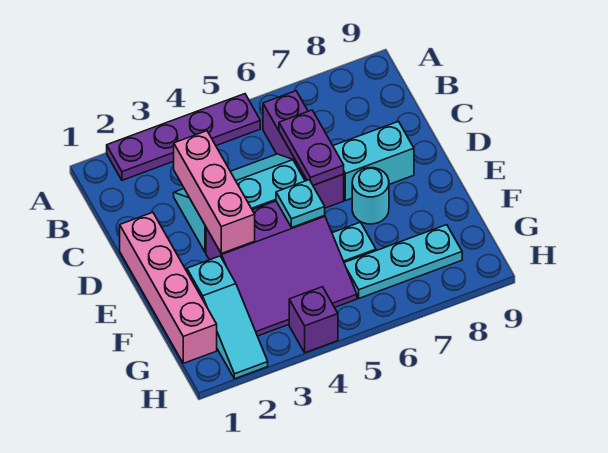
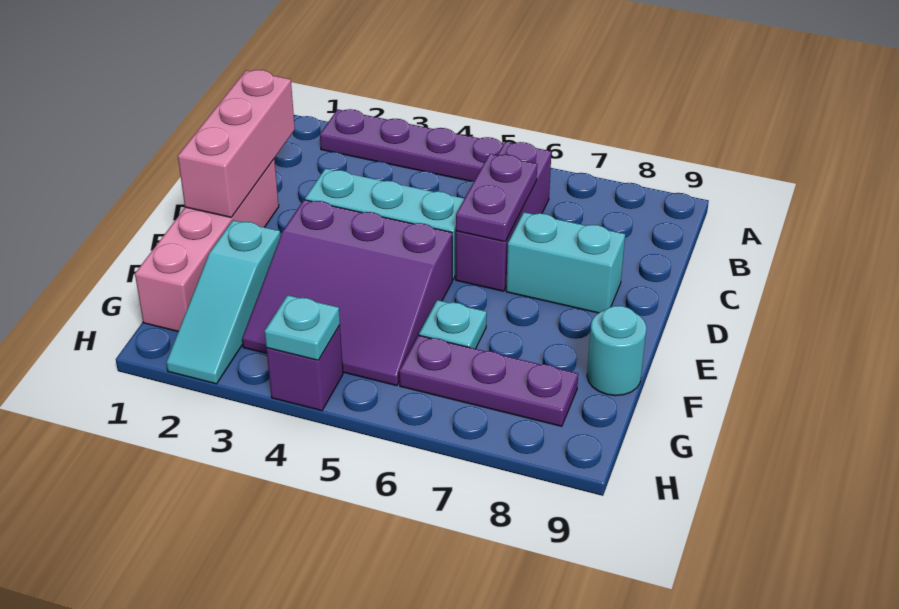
pink brick C3:E3 level 2 -> pink brick C1:E1 level 2
cyan plate E5 level 2 -> cyan plate H4 level 2
cyan round brick E7 level 1 -> cyan round brick F9 level 1
cyan plate G6:G8 level 1 -> purple plate G6:G8 level 1

